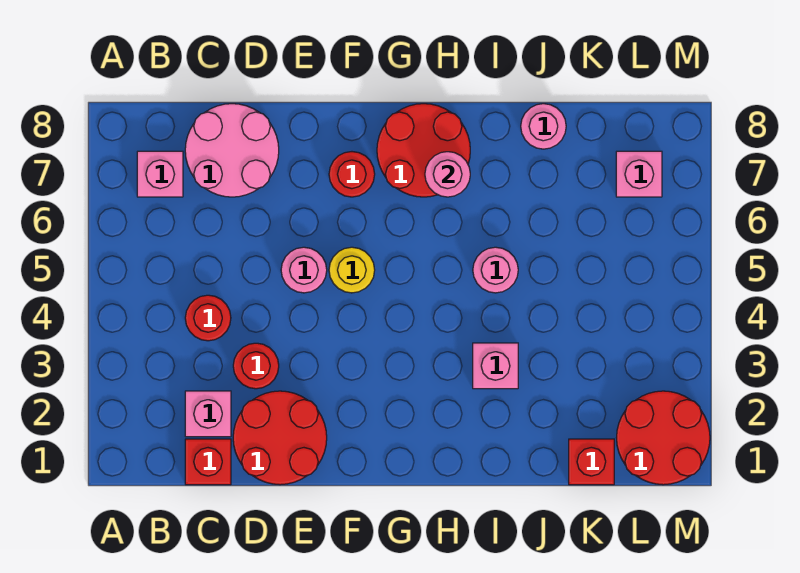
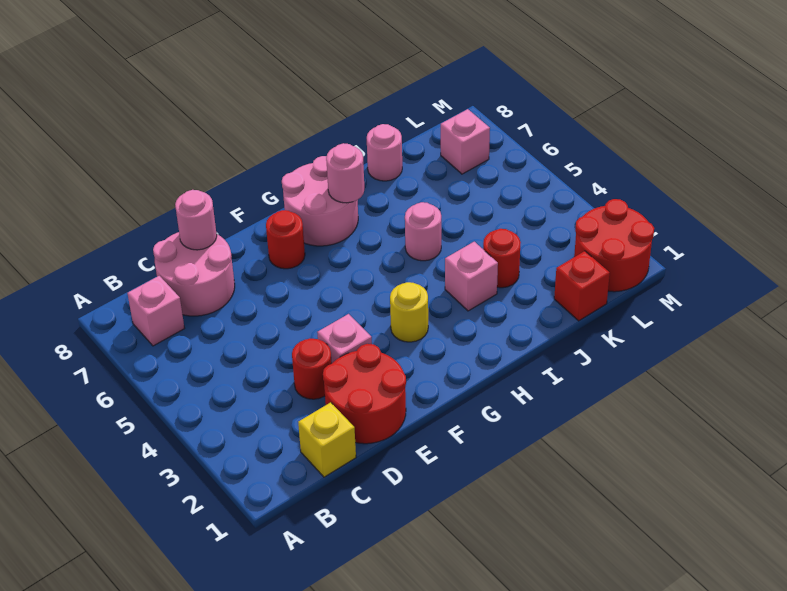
red brick C1 level 1 -> yellow brick C1 level 1
pink brick C2 level 1 -> pink brick E3 level 1
red round brick C4 level 1 -> red round brick J3 level 1
pink round brick E5 level 1 -> pink round brick D8 level 2
yellow round brick F5 level 1 -> yellow round brick G3 level 1
red round brick G7:H8 level 1 -> pink round brick G7:H8 level 1

